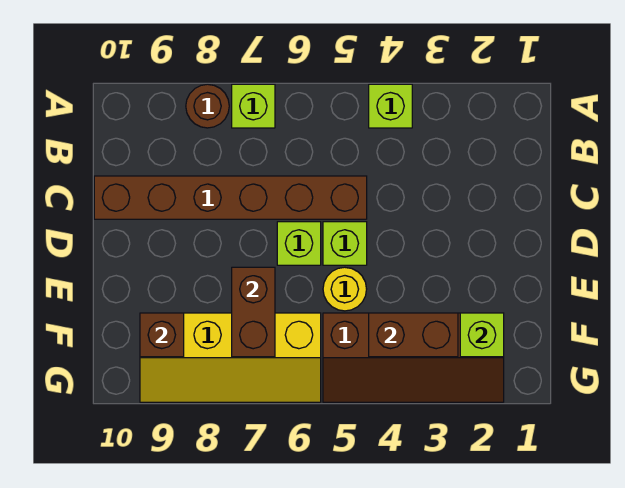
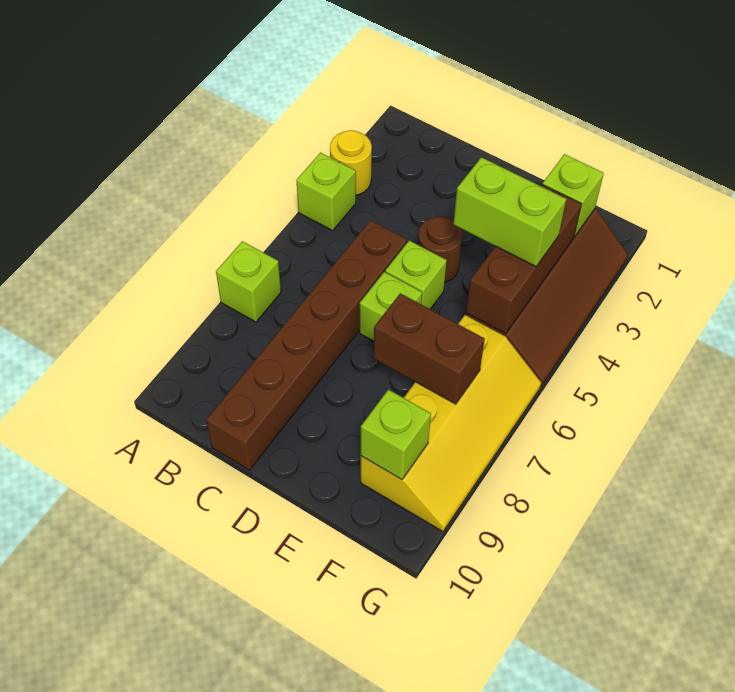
brown round brick A8 level 1 -> brown round brick D4 level 1
none -> lime brick E4:F4 level 3
yellow round brick E5 level 1 -> yellow round brick A3 level 1
brown brick F3:F4 level 2 -> brown brick F3:F5 level 2
brown brick F9 level 2 -> lime brick F9 level 2

